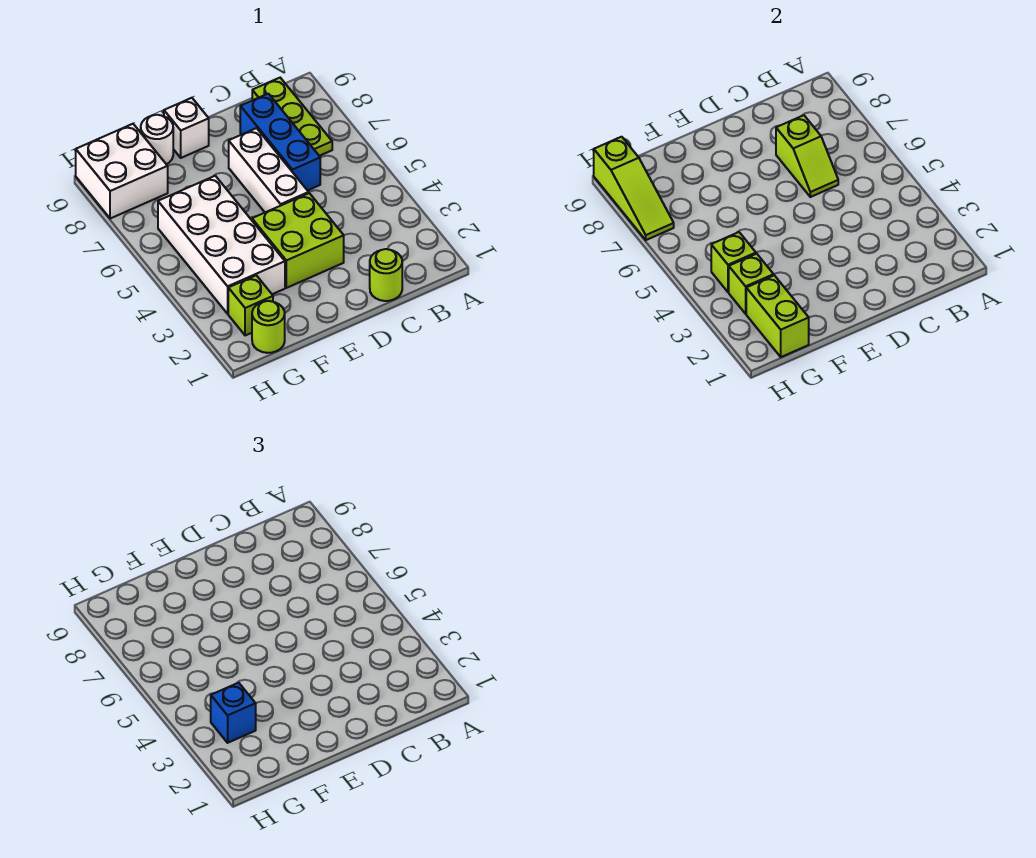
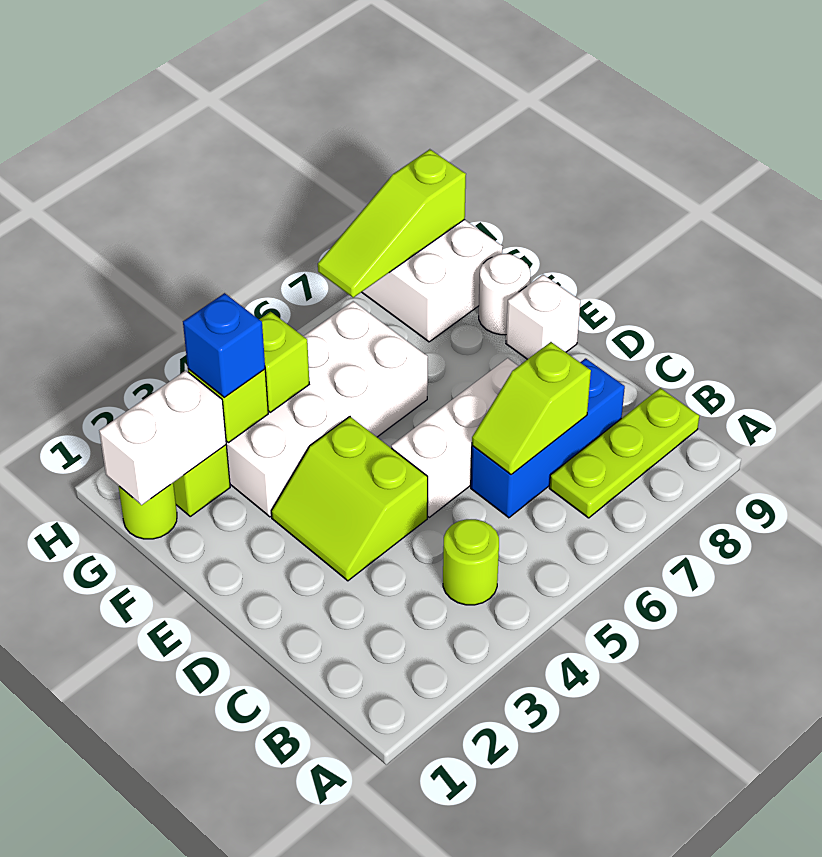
lime round brick C1 level 1 -> lime round brick B4 level 1
lime brick D3:E4 level 1 -> lime slope D3:E4 level 1 top 4
lime brick G1:G2 level 2 -> white brick G1:G2 level 2

